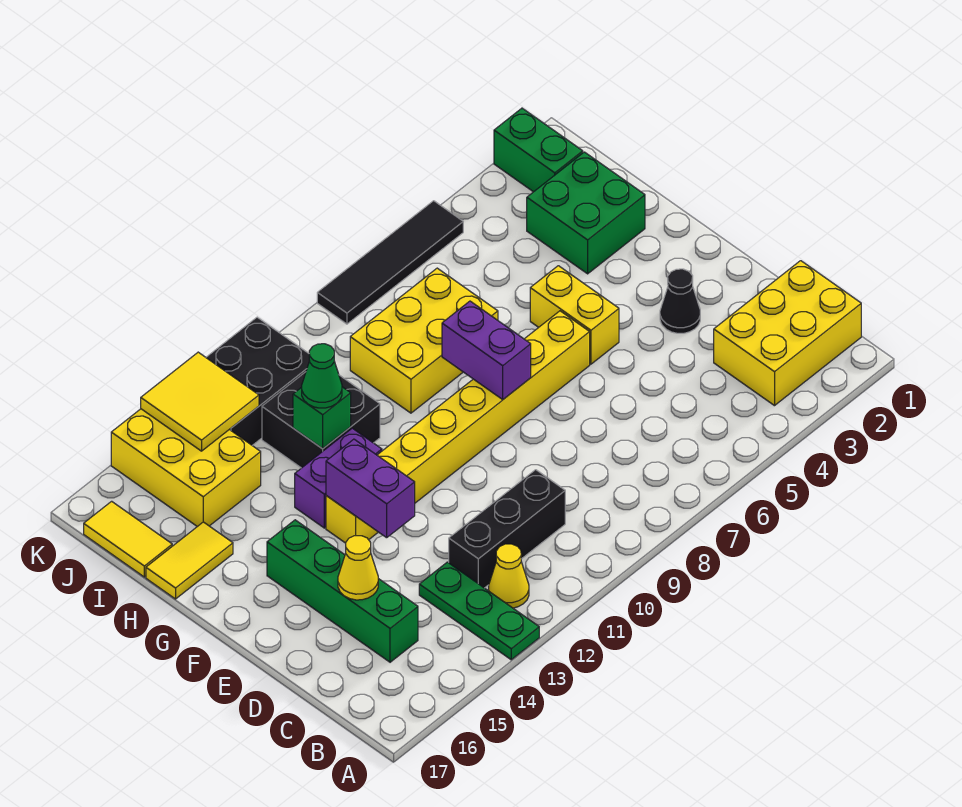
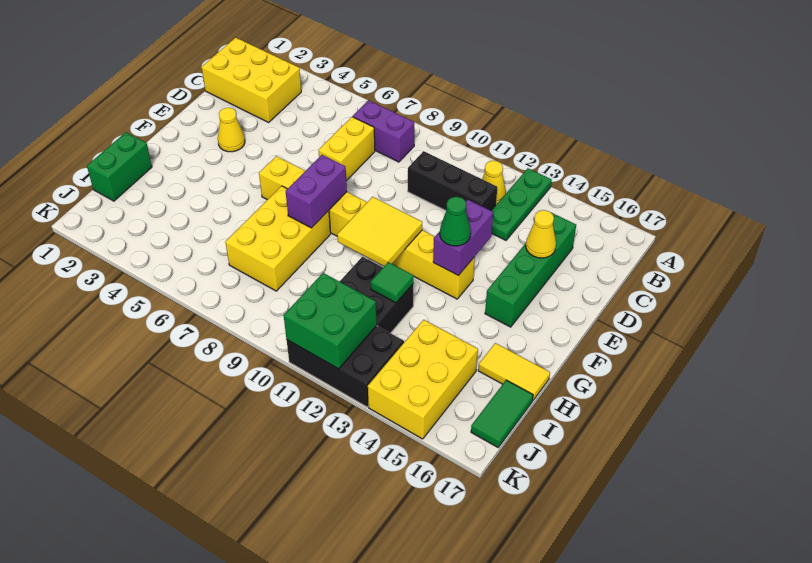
black cone E3 level 1 -> yellow cone E3 level 1
yellow brick F5:G5 level 1 -> yellow brick C7:D7 level 1
purple brick G12:G13 level 1 -> purple brick B7:B8 level 1
green brick H2:I3 level 1 -> green brick J11:K12 level 2
yellow brick H7:I9 level 1 -> yellow brick G7:I8 level 1
green brick H12 level 2 -> green tile H12 level 2
green cone H12 level 3 -> green cone F13 level 3
yellow tile I17:J17 level 1 -> green tile I17:J17 level 1
green brick J2:K2 level 1 -> green brick H1:I1 level 1
yellow tile J13:K14 level 2 -> yellow tile F10:G11 level 2
black tile K5:K8 level 1 -> none

